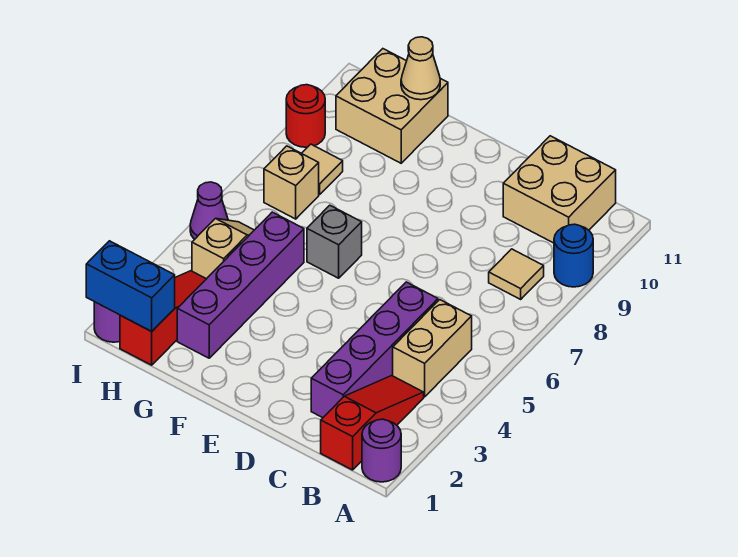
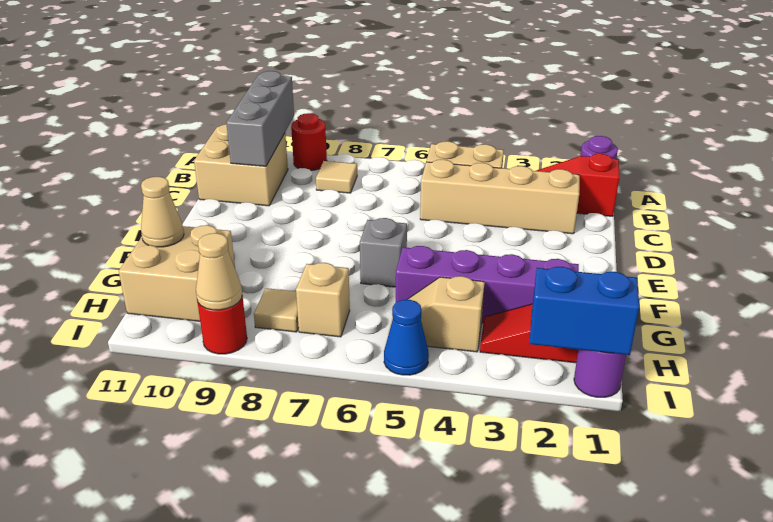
blue round brick A9 level 1 -> red round brick A9 level 1
none -> grey brick A10:C10 level 2
purple brick C2:C5 level 1 -> tan brick C2:C5 level 1
blue brick H1:I1 level 2 -> blue brick I1:I2 level 2
purple cone I5 level 1 -> blue cone I5 level 1
none -> tan cone I9 level 2

